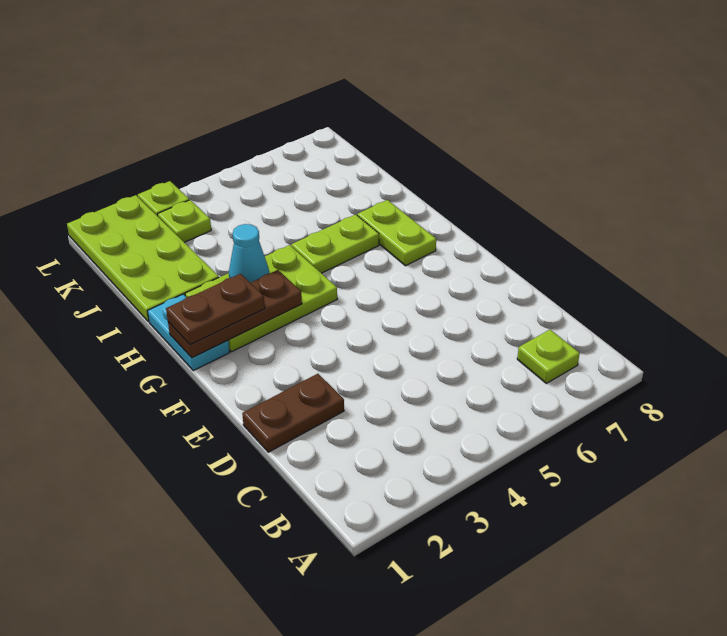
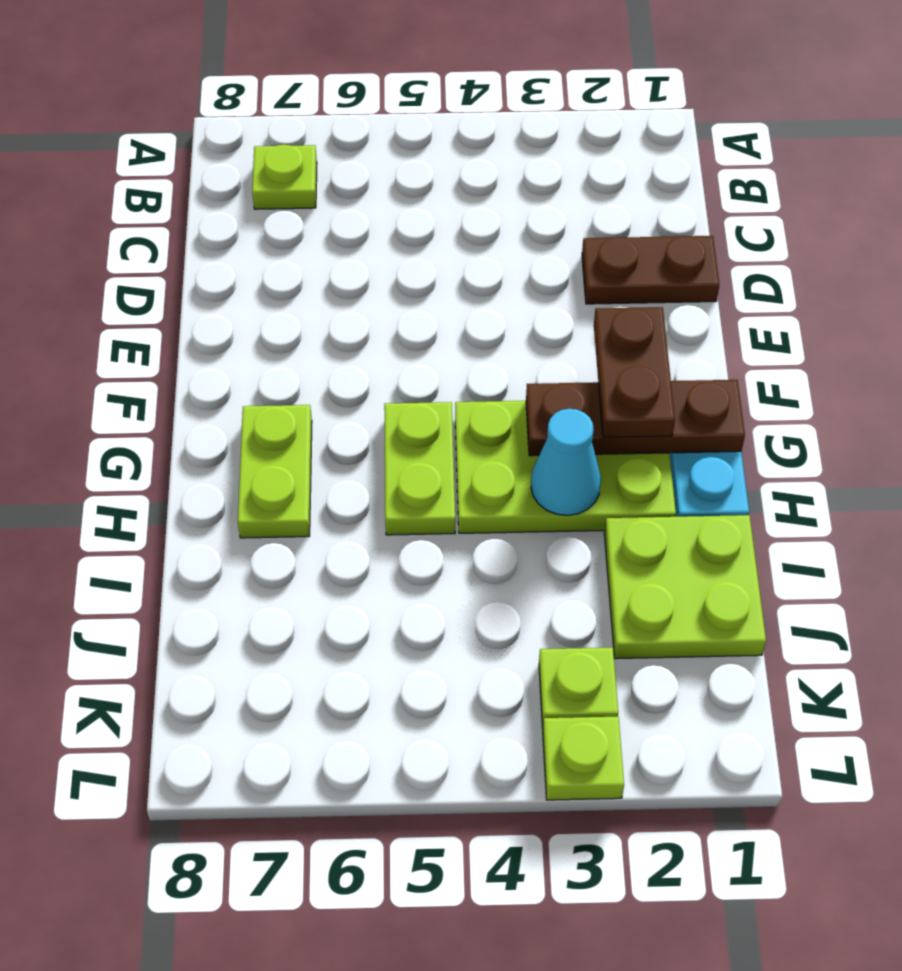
brown plate G1:G2 level 3 -> brown plate F2:G2 level 3
lime plate H5:H6 level 1 -> lime plate G5:H5 level 1
lime plate I1:L2 level 1 -> lime plate I1:J2 level 1

